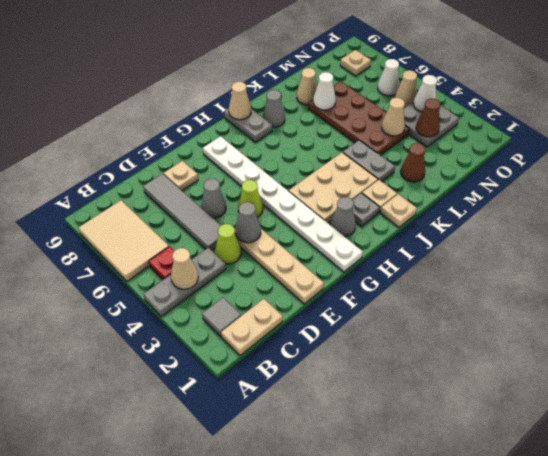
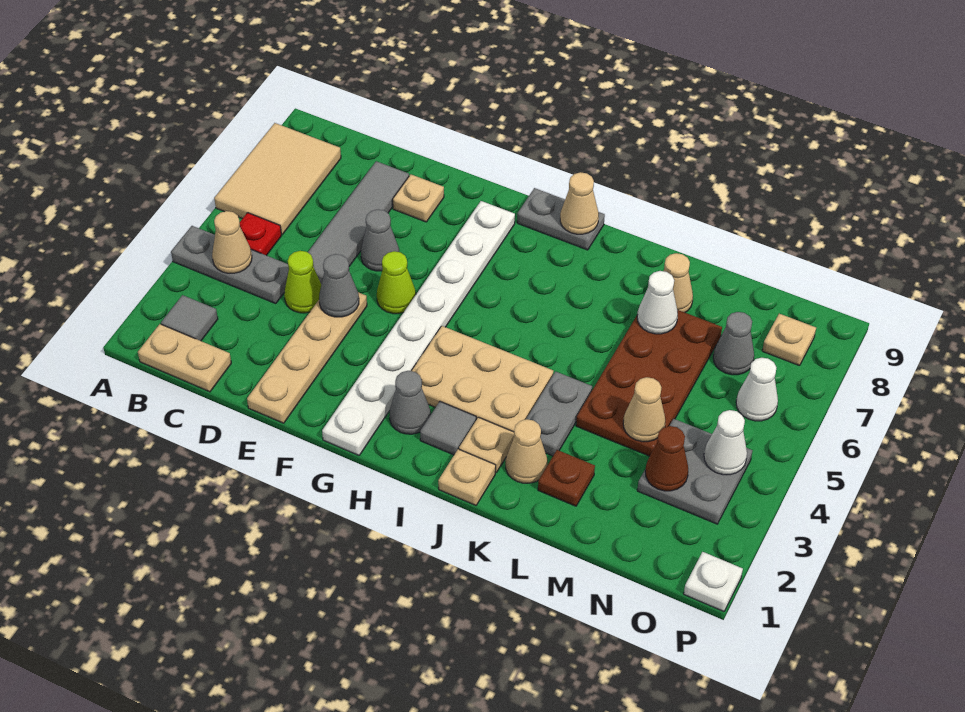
grey plate I2 level 1 -> grey tile I2 level 1
grey plate I8:I9 level 1 -> grey plate H9:I9 level 1
grey cone J8 level 1 -> grey cone N7 level 1
brown cone L2 level 1 -> brown plate L2 level 1
tan cone O5 level 1 -> tan cone K2 level 1
none -> white plate P1 level 1

